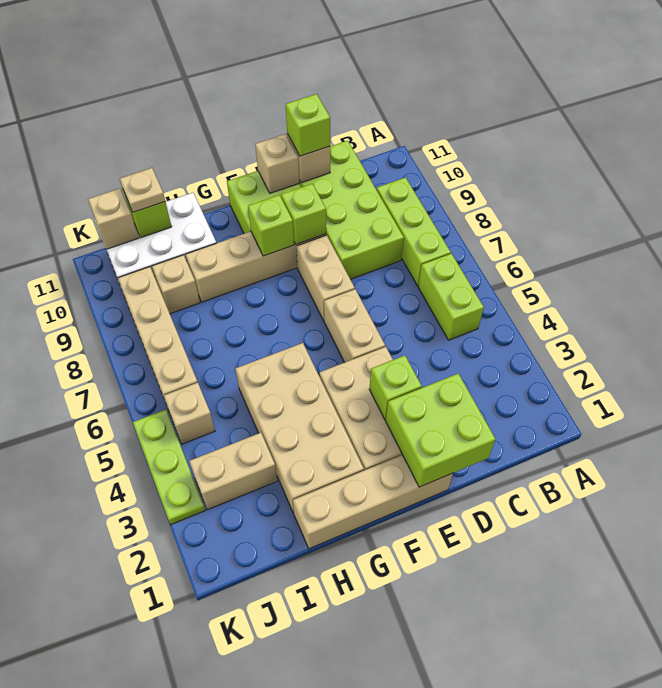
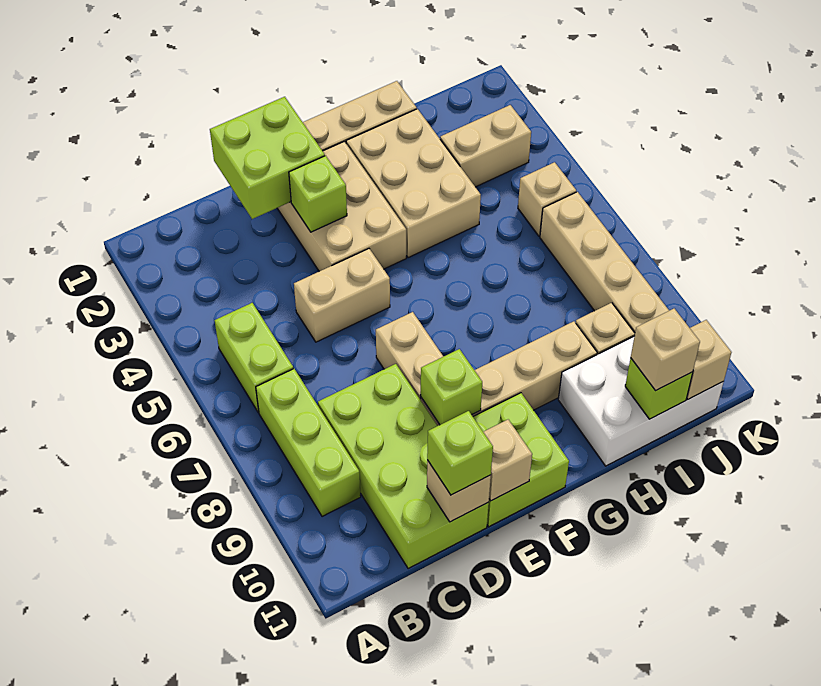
tan brick E5:E6 level 1 -> tan brick D5:E5 level 1
lime brick F9 level 2 -> none
tan brick G2:H5 level 1 -> tan brick G2:H4 level 1
tan plate I11 level 3 -> tan brick I11 level 3
lime plate K3:K5 level 1 -> none

